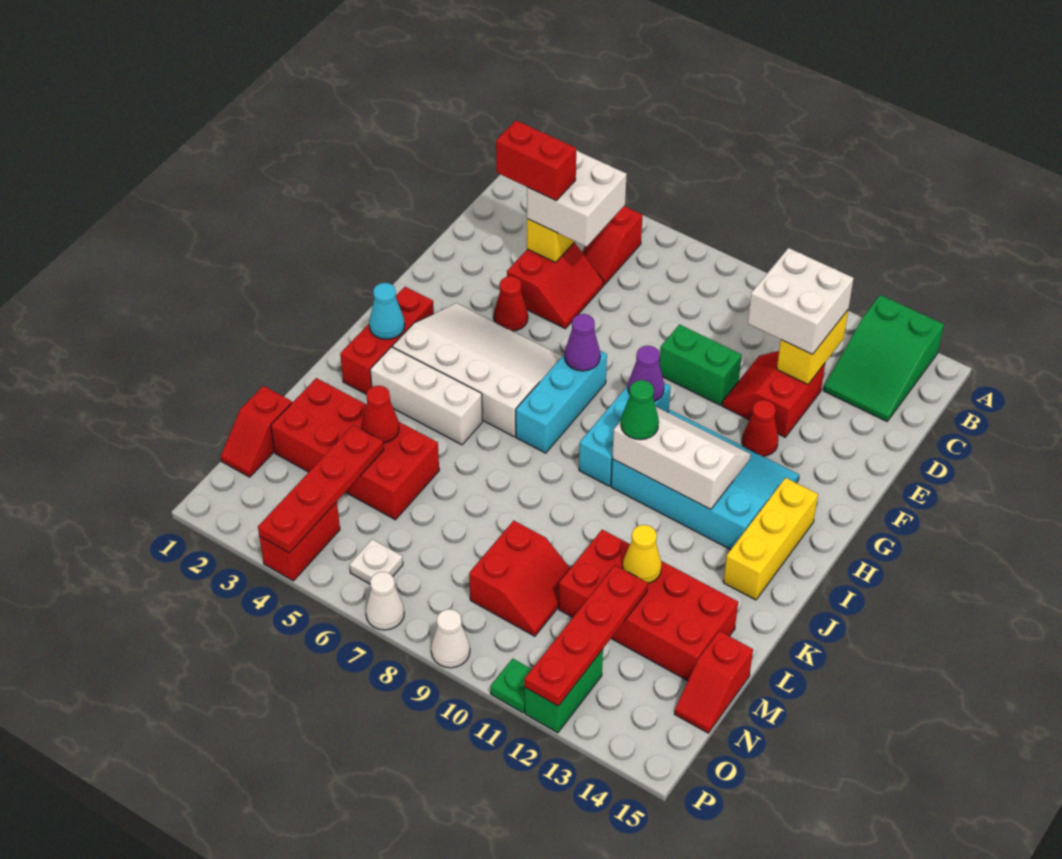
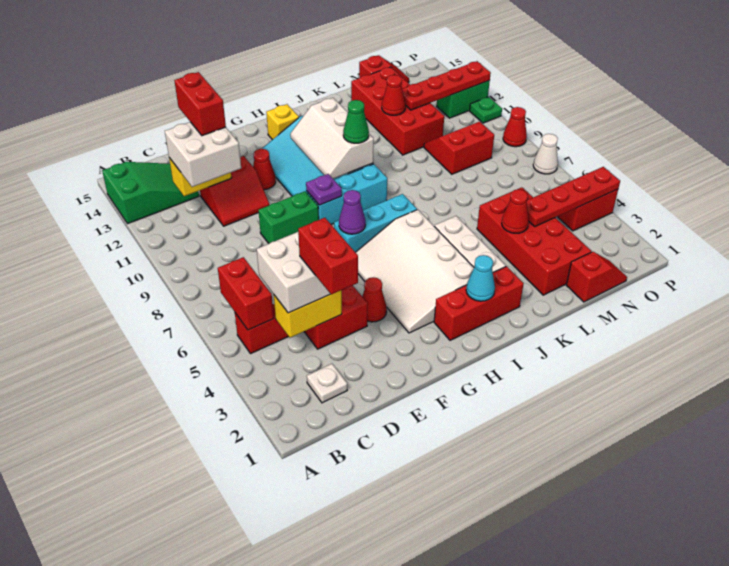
none -> red brick B5:B6 level 2
none -> red brick D12:D13 level 4
green brick E9:E10 level 1 -> green brick E9:F9 level 1
purple cone G9 level 2 -> purple plate G9 level 2
yellow brick H14:J14 level 1 -> yellow brick H14 level 1
yellow cone L12 level 2 -> red cone L12 level 2
white plate O6 level 1 -> white plate C2 level 1
white cone P9 level 1 -> red cone P9 level 1

